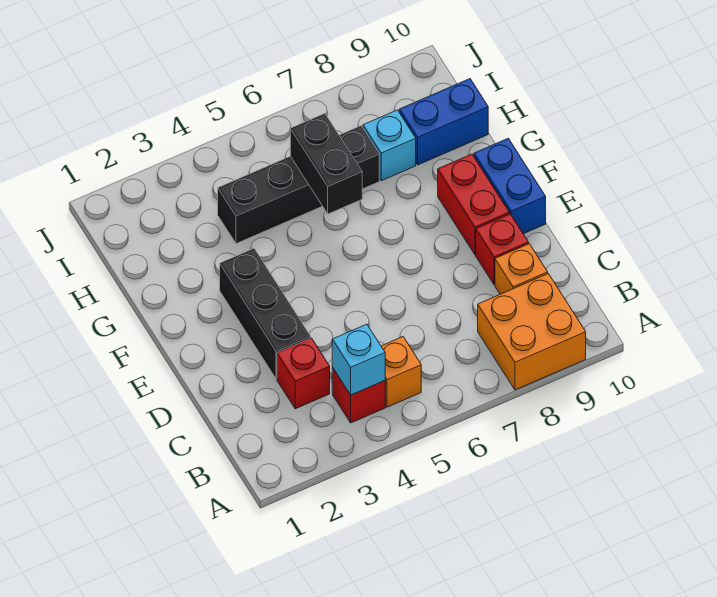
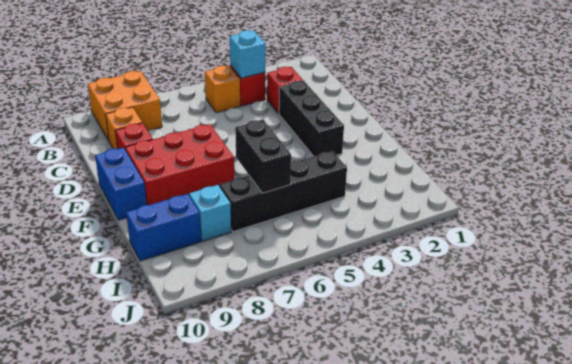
red brick E9:F9 level 1 -> red brick E7:F9 level 1

